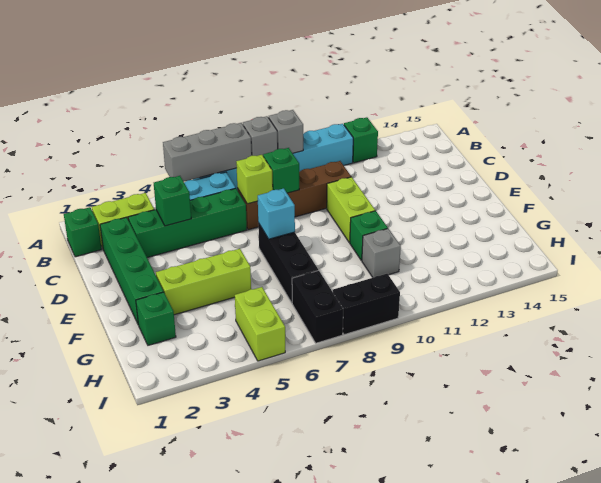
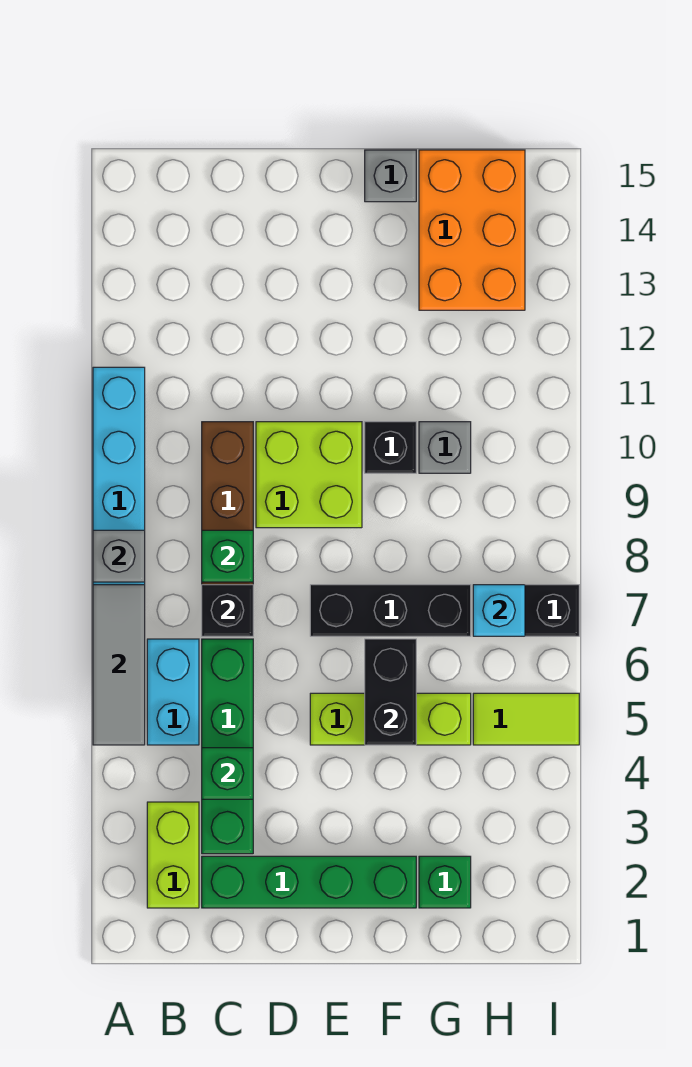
grey brick A5:A7 level 2 -> grey tile A5:A7 level 2
grey brick A9 level 2 -> grey brick F15 level 1
green brick A12 level 1 -> none
green brick B1 level 1 -> none
lime brick C7 level 2 -> black brick C7 level 2
lime brick D10:E10 level 1 -> lime brick D9:E10 level 1
cyan brick E7 level 2 -> cyan brick H7 level 2
lime brick F3:F5 level 1 -> lime brick E5:G5 level 1
green brick F10 level 1 -> black brick F10 level 1
none -> orange brick G13:H15 level 1
lime brick H5:I5 level 1 -> lime tile H5:I5 level 1
black brick I8:I9 level 1 -> black brick F5:F6 level 2

